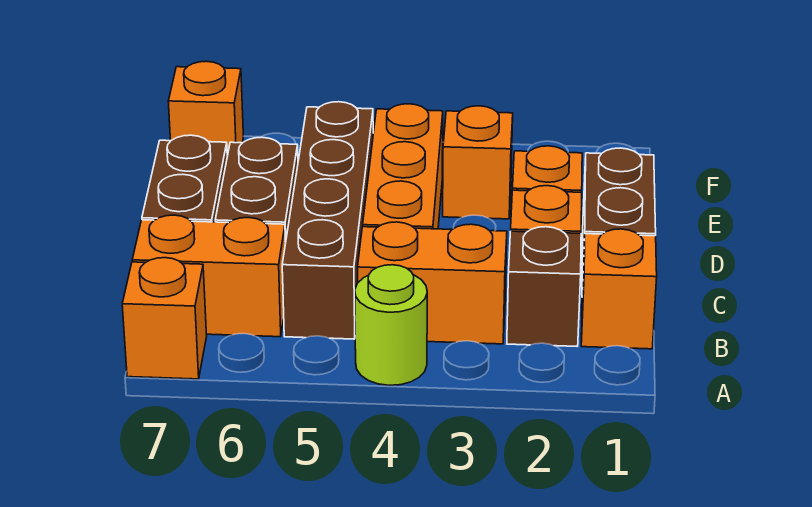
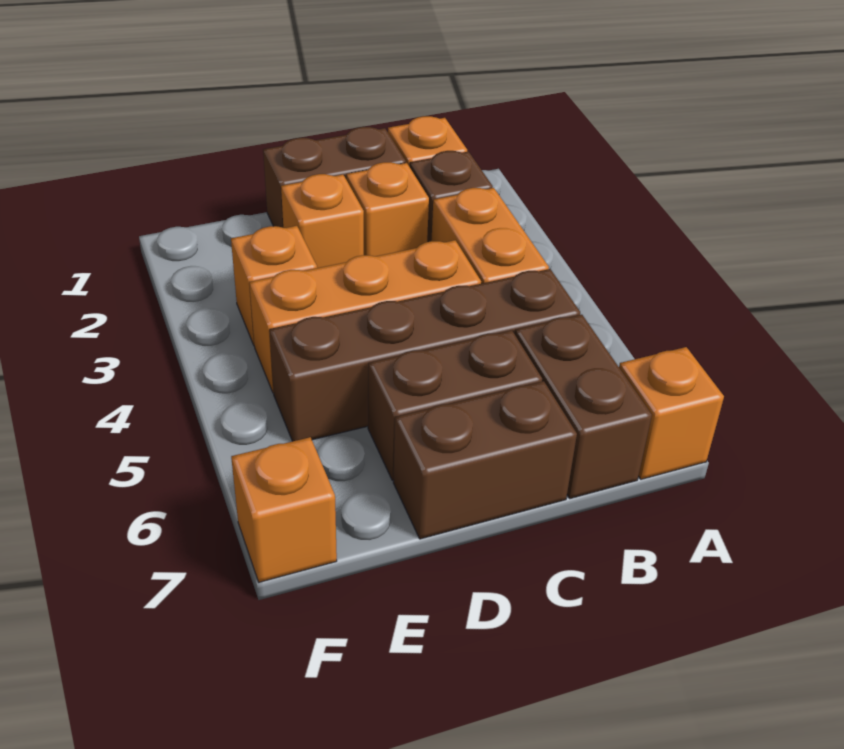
lime round brick A4 level 1 -> none
orange brick B6:B7 level 1 -> brown brick B6:B7 level 1

